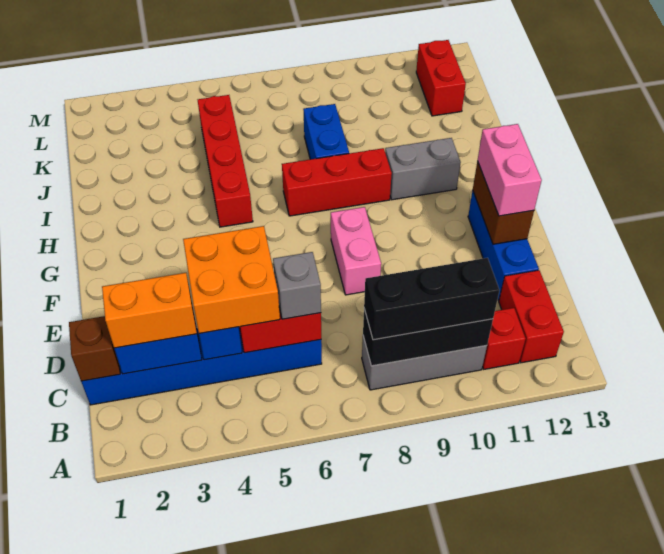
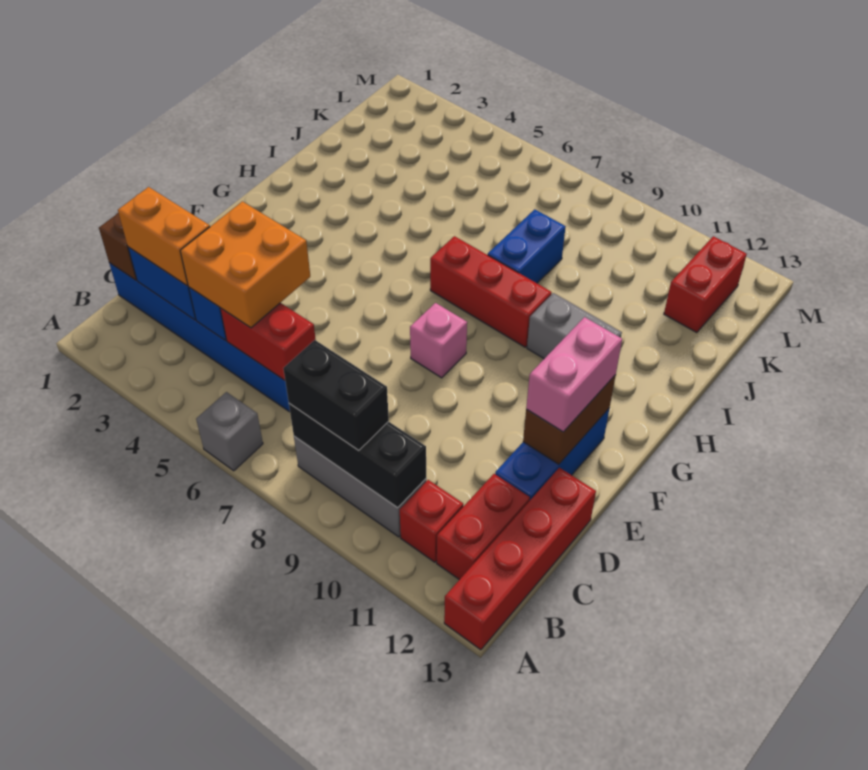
black brick B8:B10 level 3 -> black brick B8:B9 level 3
grey brick C6 level 3 -> grey brick A6 level 1
pink brick E8:F8 level 1 -> pink brick F8 level 1
red brick H5:K5 level 1 -> red brick A13:D13 level 1

